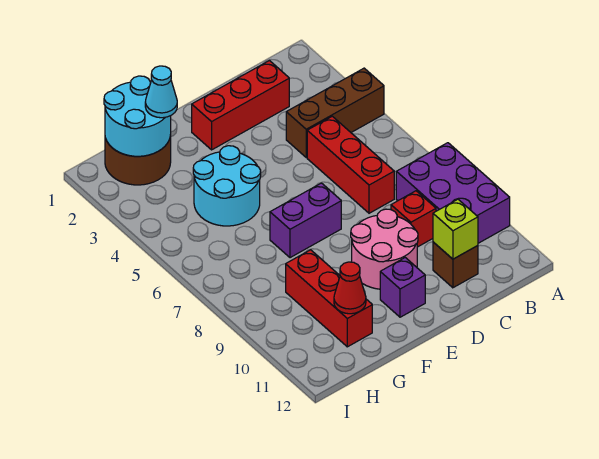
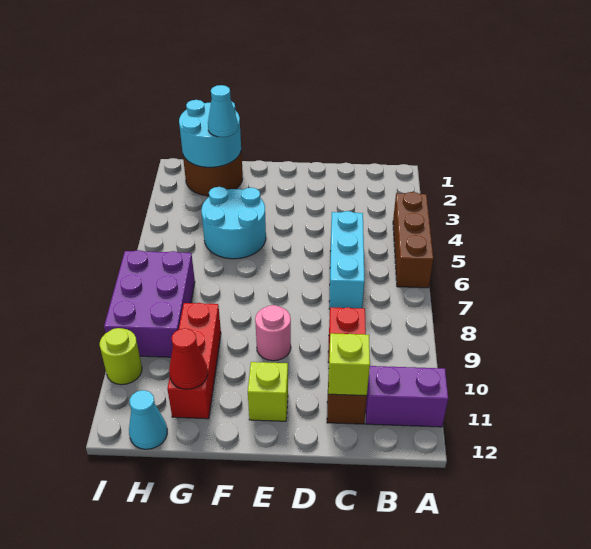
brown brick A4:C4 level 1 -> brown brick A4:A6 level 1
purple brick A8:B10 level 1 -> purple brick H7:I9 level 1
red brick C2:E2 level 1 -> none
red brick C5:C7 level 1 -> cyan brick C5:C7 level 1
pink round brick D9:E10 level 1 -> pink round brick E9 level 1
purple brick E7:F7 level 1 -> purple brick A11:B11 level 1
purple brick E11 level 1 -> lime brick E11 level 1
none -> cyan cone H12 level 1
none -> lime round brick I10 level 1

